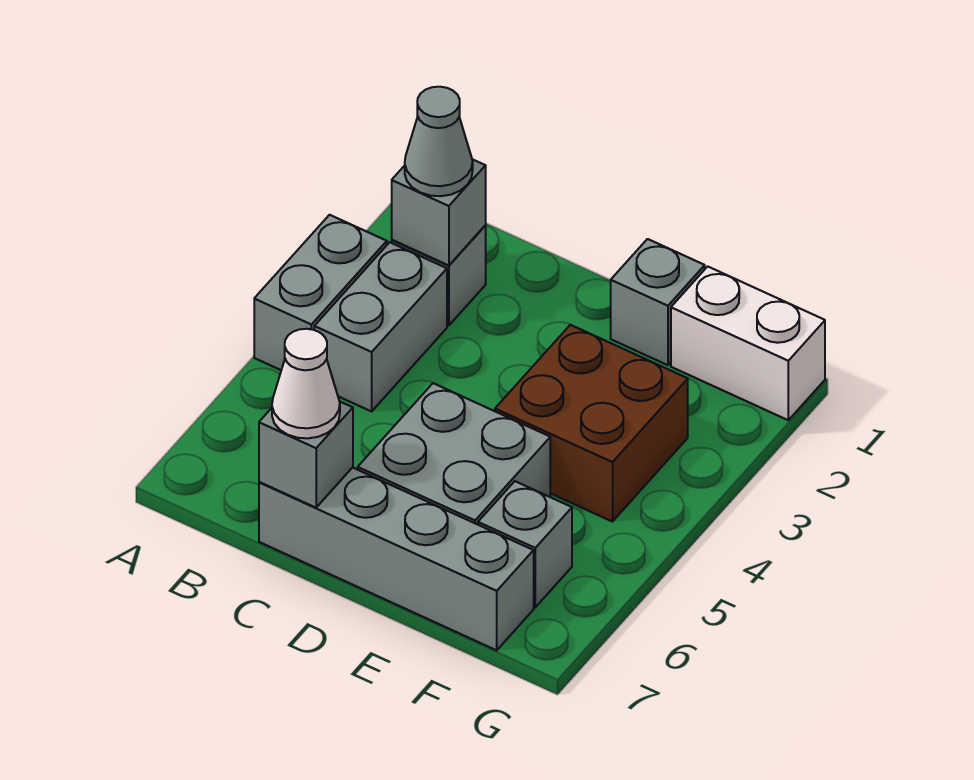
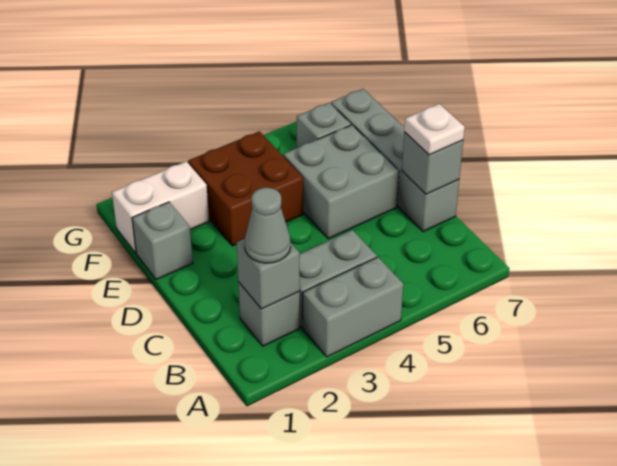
white cone C7 level 3 -> white plate C7 level 3
white brick F1:G1 level 1 -> white brick F1:F2 level 1

